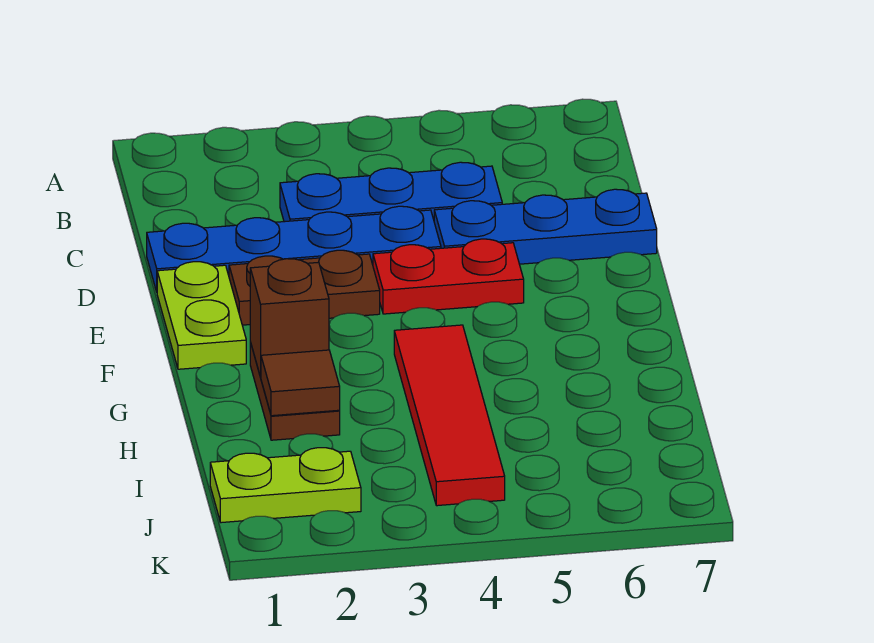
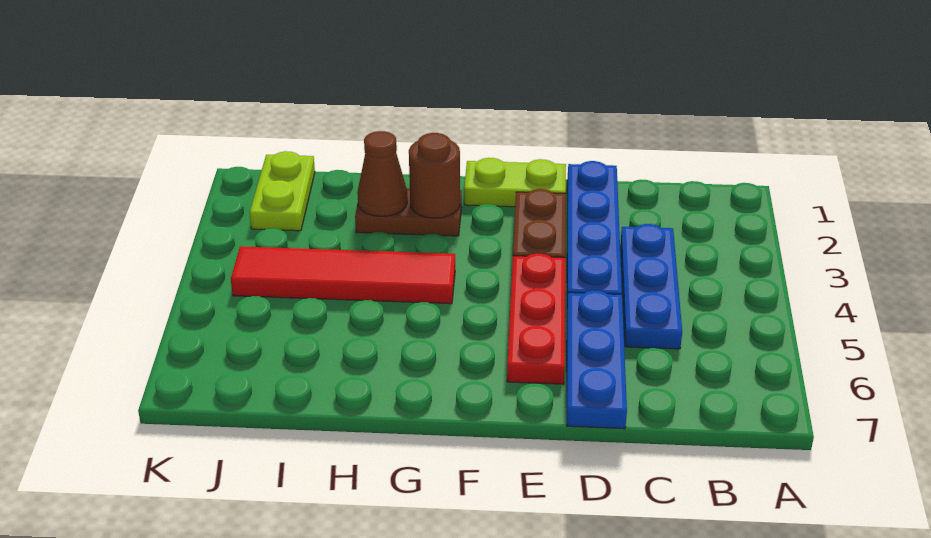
red plate E4:E5 level 1 -> red plate E4:E6 level 1
brown brick G2 level 2 -> brown round brick G2 level 2
brown tile H2 level 2 -> brown cone H2 level 2

